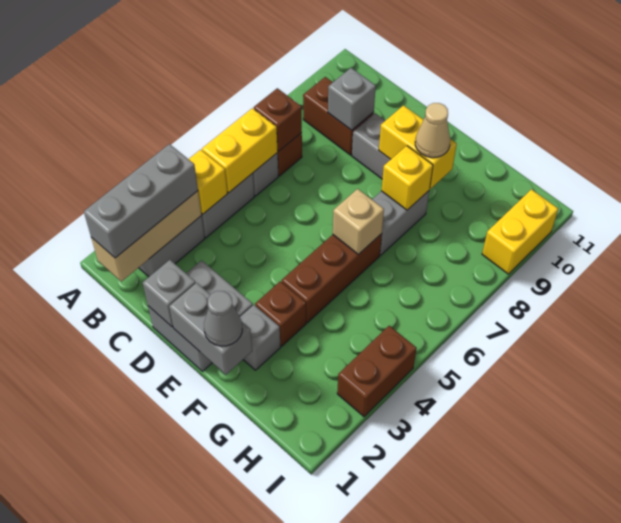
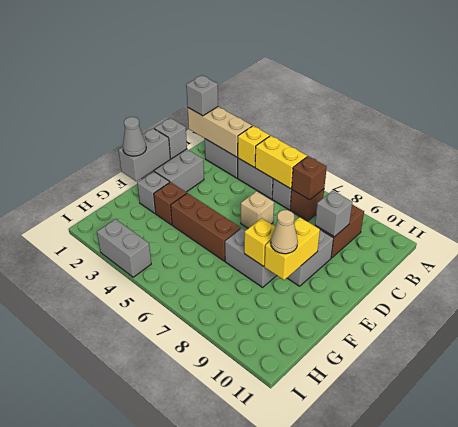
grey brick B1:B3 level 3 -> grey brick B1 level 3
tan brick F6 level 2 -> tan brick D6 level 1
brown brick I3:I4 level 1 -> grey brick I3:I4 level 1
yellow brick I9:I10 level 1 -> none

